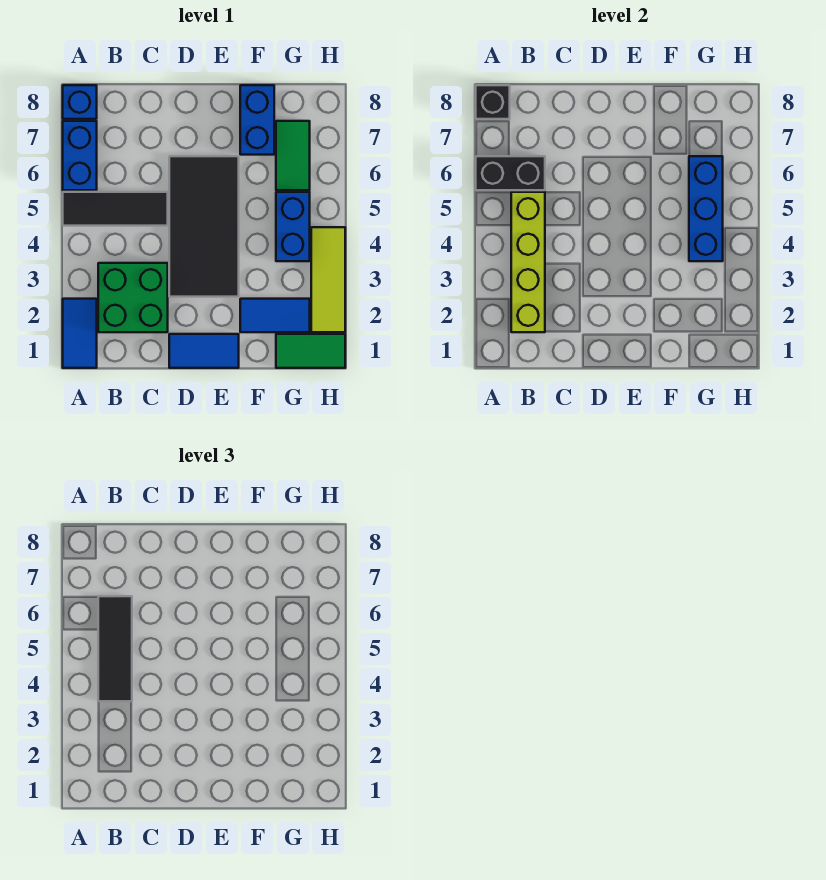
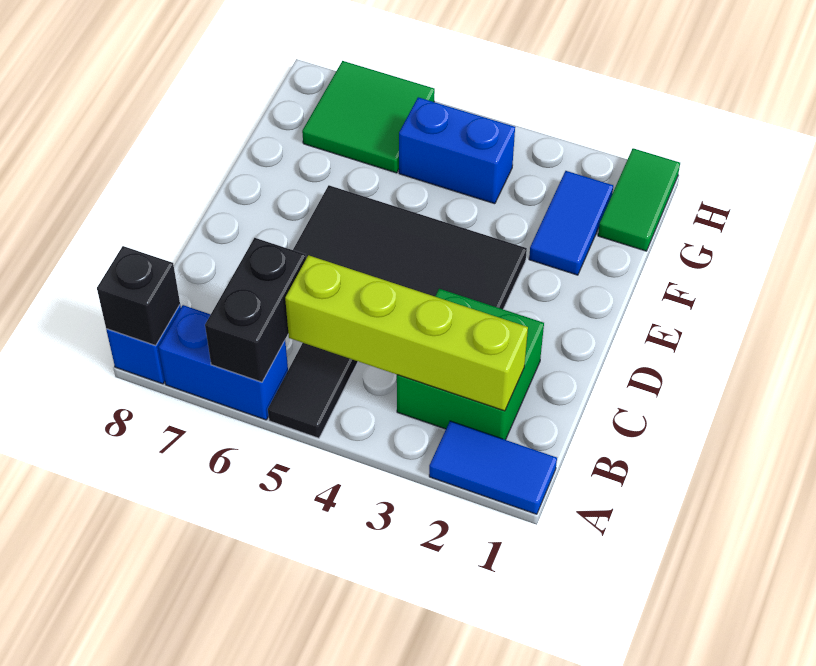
black tile B4:B6 level 3 -> none
blue tile D1:E1 level 1 -> none
blue brick F7:F8 level 1 -> none
blue brick G4:G6 level 2 -> none
green tile G6:G7 level 1 -> green tile G6:H7 level 1
lime tile H2:H4 level 1 -> none

